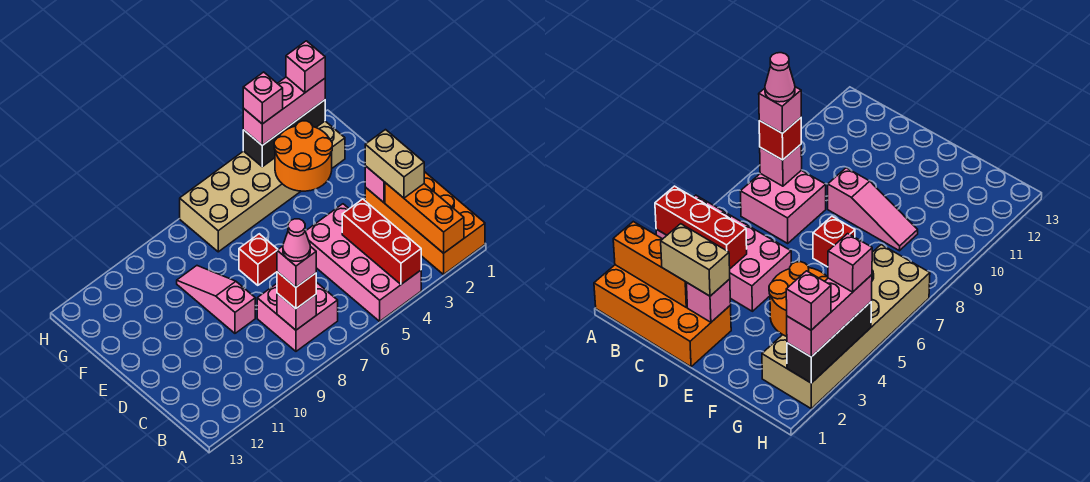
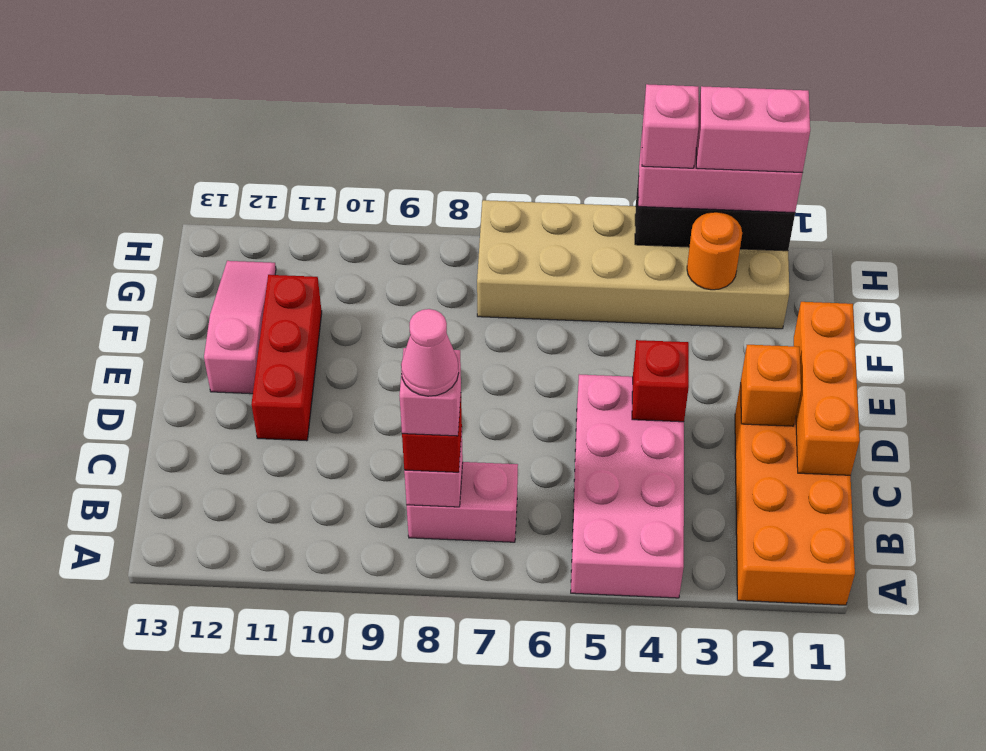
orange brick A2:C2 level 2 -> orange brick C1:E1 level 2
red brick A4:C4 level 2 -> red brick D11:F11 level 1
pink brick B7:C8 level 1 -> pink brick B7:B8 level 1
tan brick C2:D2 level 3 -> none
pink brick D2 level 2 -> orange brick D2 level 2
pink slope D9:F9 level 1 top D -> pink slope E12:G12 level 1 top E
red brick E7 level 1 -> red brick D4 level 2
orange round brick F3:G4 level 2 -> orange round brick G3 level 2
pink brick H2 level 4 -> pink brick H2:H3 level 4

